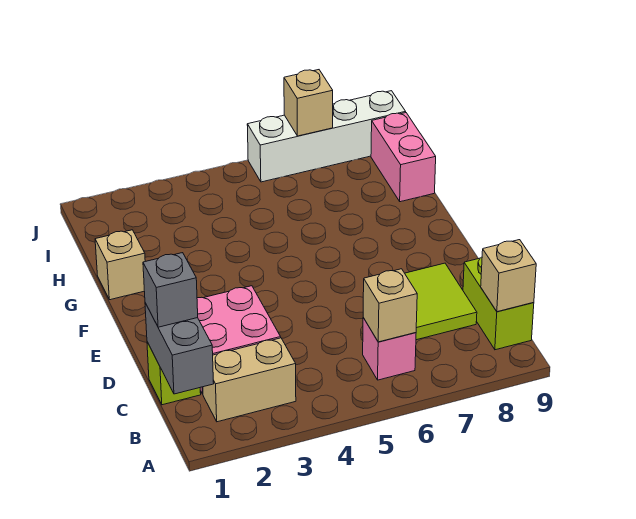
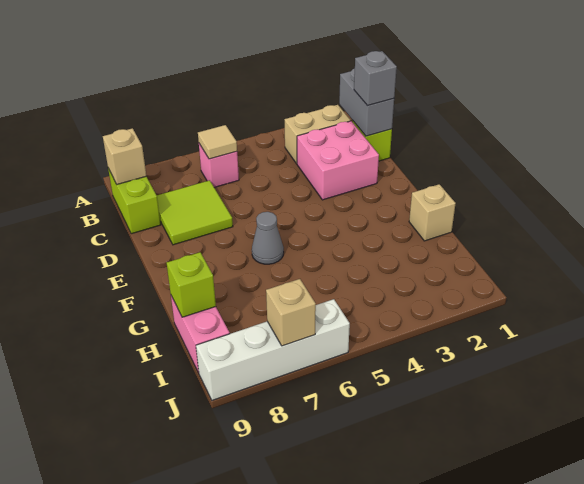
tan brick B6 level 2 -> tan tile B6 level 2
none -> grey cone F6 level 1
none -> lime brick H9 level 2

